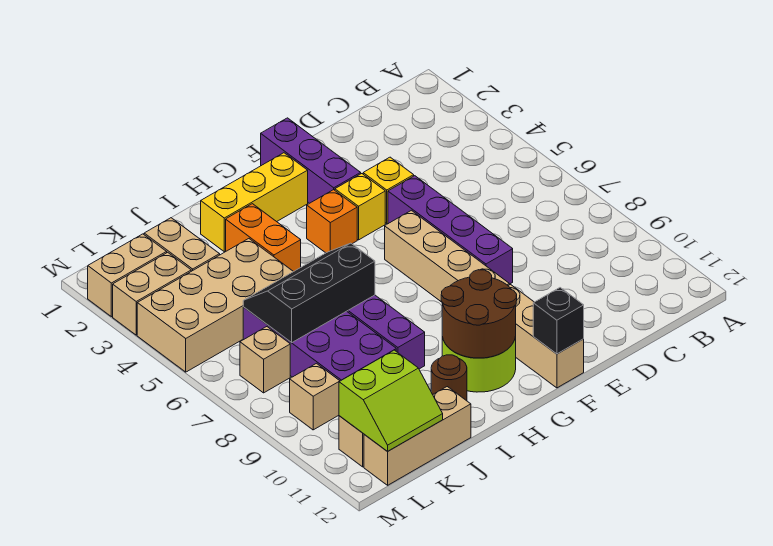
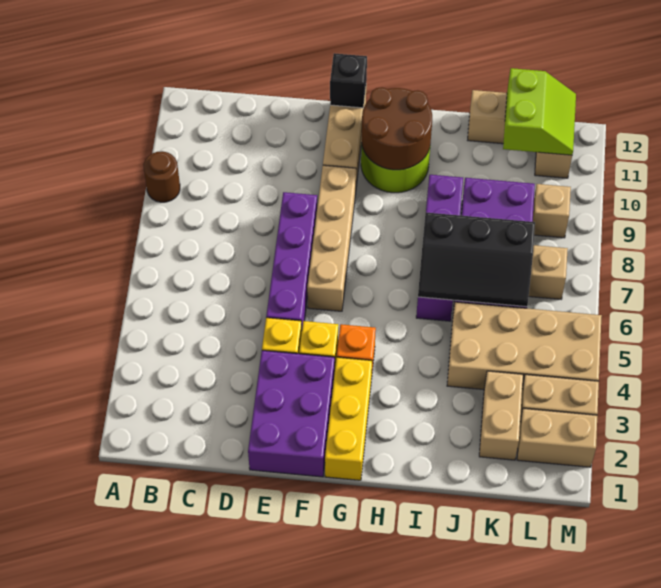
purple brick F1:F3 level 1 -> purple brick E1:F3 level 1
yellow brick G2:I2 level 1 -> yellow brick G1:G3 level 1
orange brick I3:I4 level 1 -> none
brown round brick I11 level 1 -> brown round brick A9 level 1
lime slope K11:L12 level 2 top 11 -> lime slope K11:L12 level 2 top K

